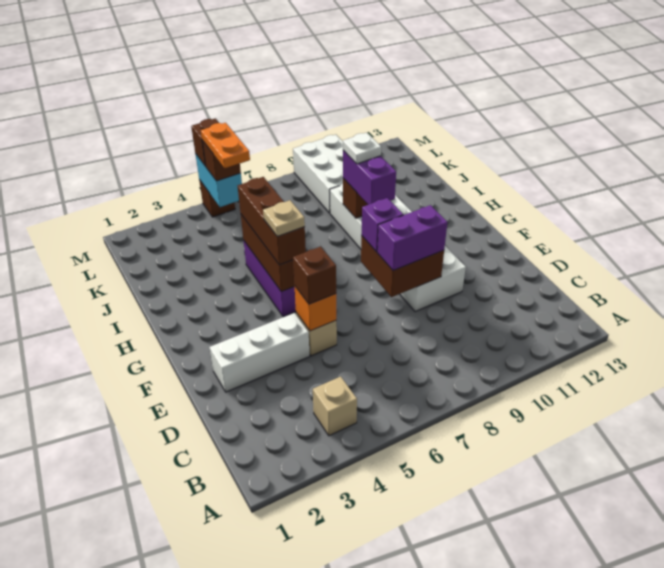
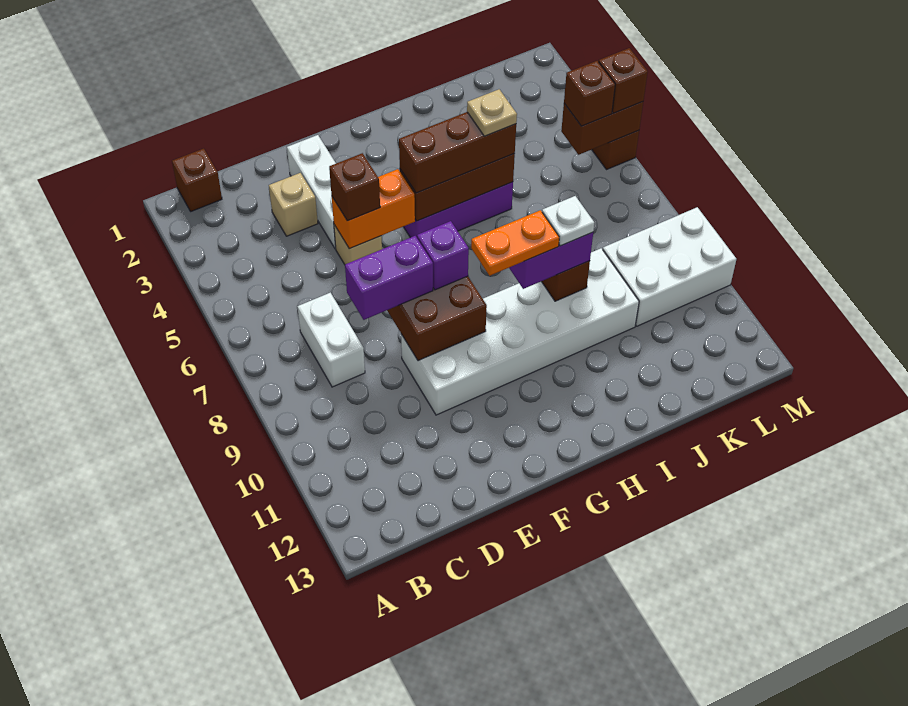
none -> brown brick B1 level 1
tan brick B4 level 1 -> tan brick D3 level 1
none -> white brick C7:C8 level 1
orange brick E5 level 2 -> orange brick E5:F5 level 2
purple brick E8:E9 level 3 -> purple brick D8:E8 level 3
tan plate G5 level 4 -> tan plate I5 level 4
orange plate K5:L5 level 4 -> orange plate G9:H9 level 4
cyan brick L5:M5 level 2 -> brown brick L5:M5 level 2

